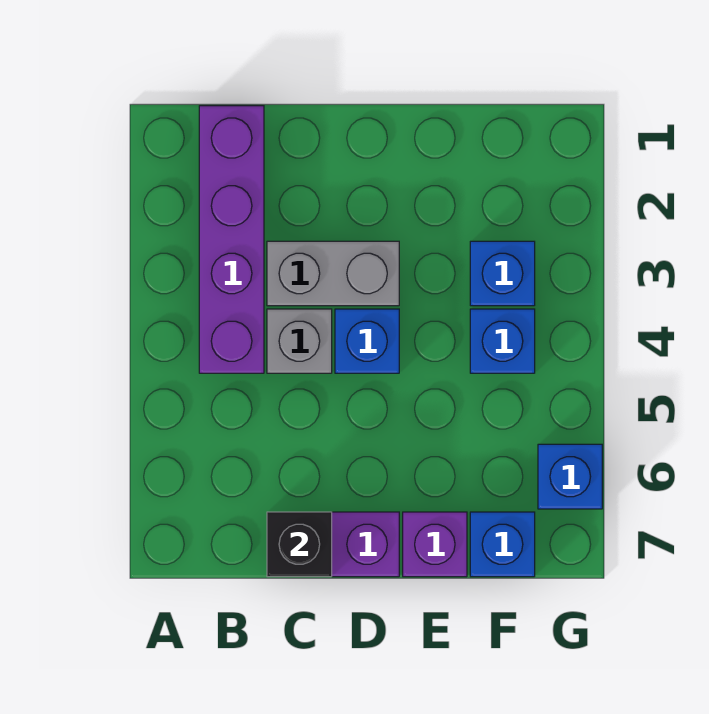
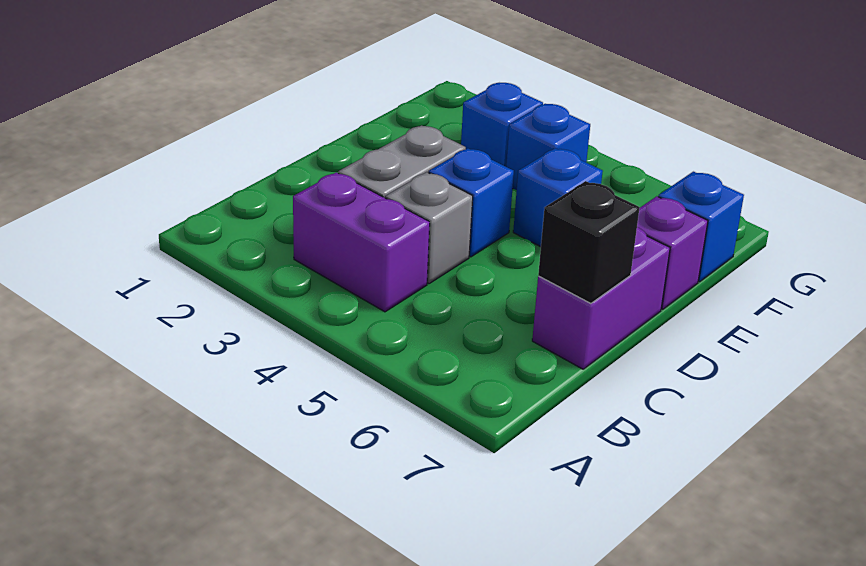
purple brick B1:B4 level 1 -> purple brick B3:B4 level 1
blue brick G6 level 1 -> blue brick E5 level 1

